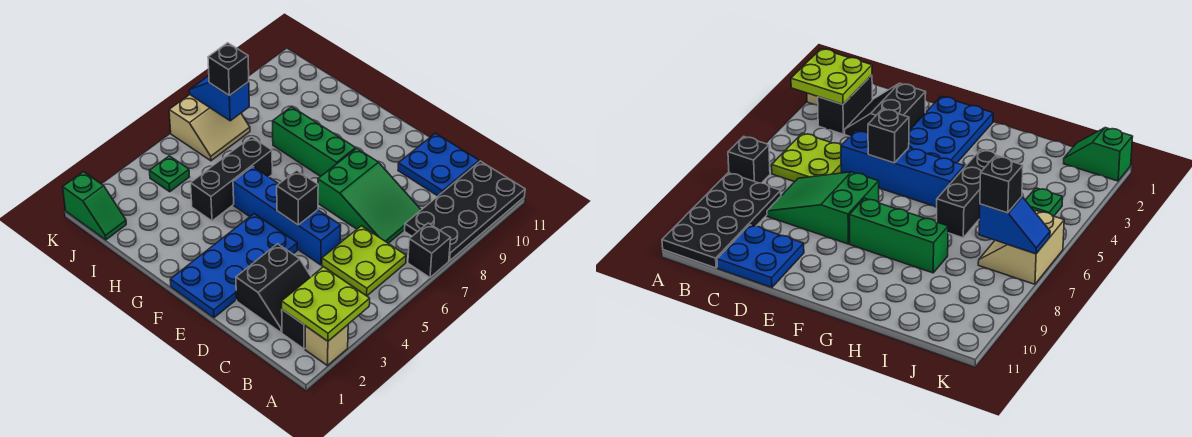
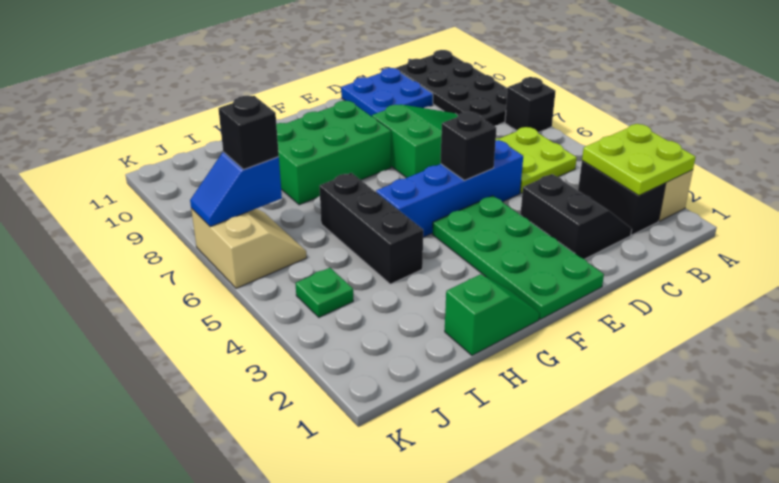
blue plate E1:F4 level 1 -> green plate E1:F4 level 1
green brick F8:H8 level 1 -> green brick F8:H9 level 1
green slope J1:K1 level 1 top K -> green slope G1:H1 level 1 top H

